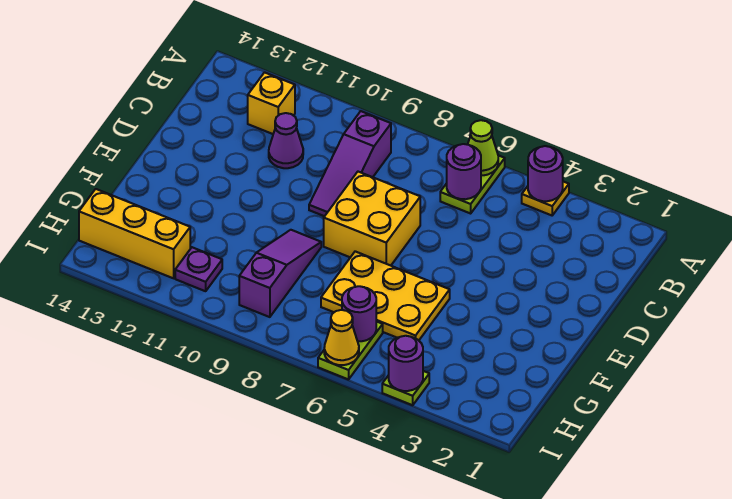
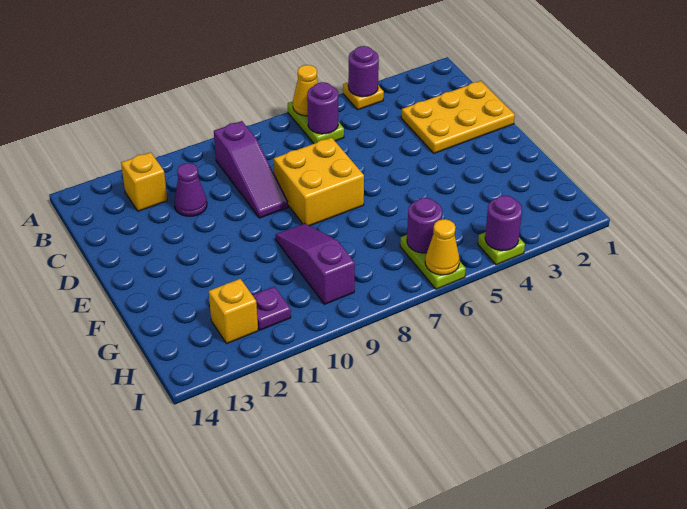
lime cone A6 level 2 -> yellow cone A6 level 2
yellow plate F5:G7 level 1 -> yellow plate C1:D3 level 1
yellow brick H12:H14 level 1 -> yellow brick H12 level 1

